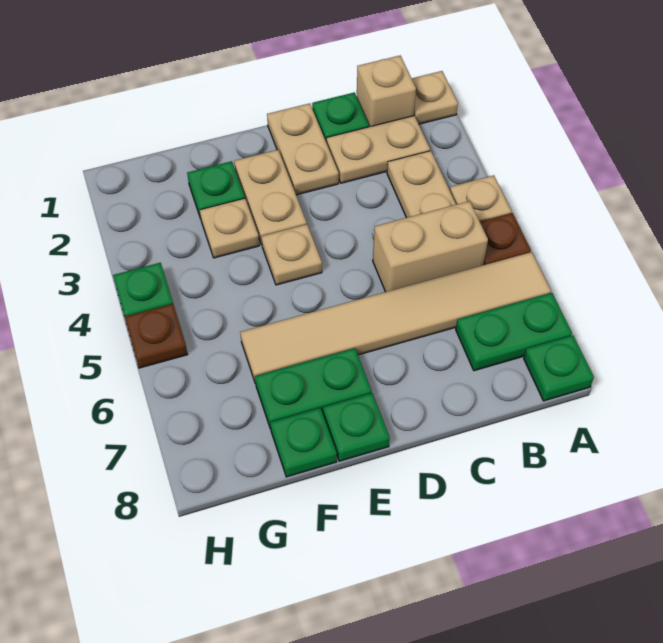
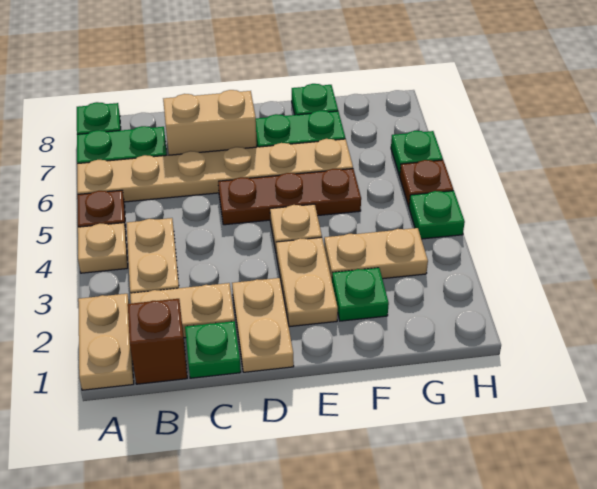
tan plate A1 level 1 -> tan plate A1:A2 level 1
tan tile A6:F6 level 1 -> tan plate A6:F6 level 1
tan brick B1 level 1 -> brown brick B1 level 1
tan brick B5:C5 level 1 -> tan brick C7:D7 level 1
none -> brown plate D5:F5 level 1
green plate E8 level 1 -> green plate H6 level 1
tan plate F3 level 1 -> tan plate F3:G3 level 1

